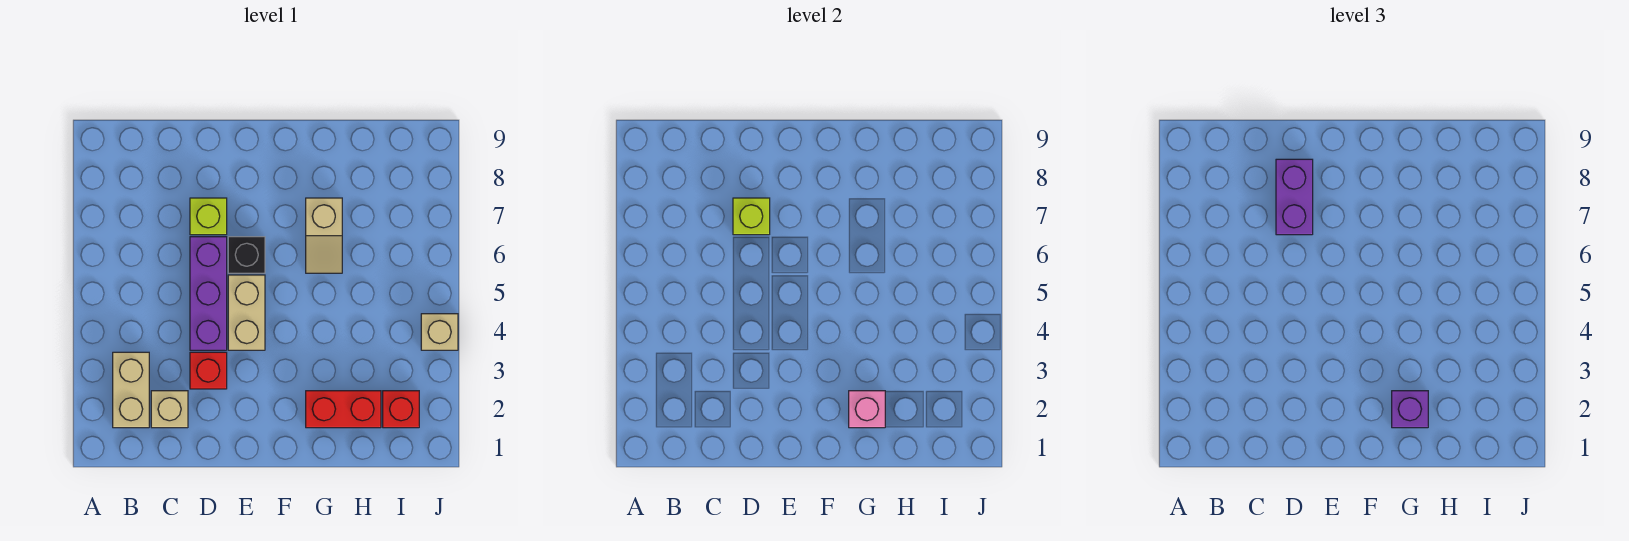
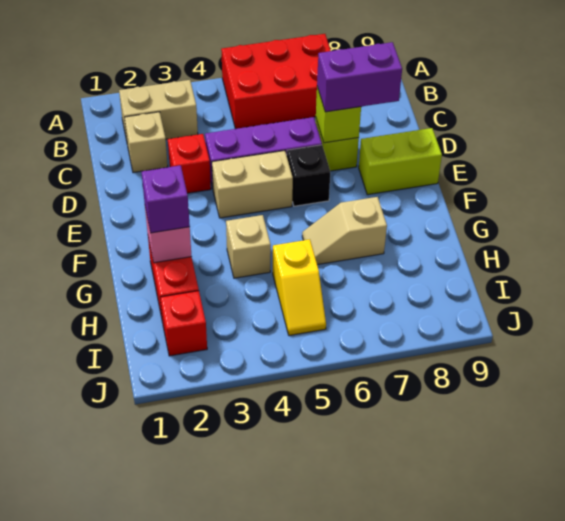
none -> red brick A5:B7 level 1
none -> lime brick E8:E9 level 1
none -> yellow slope H5:I5 level 1 top H
tan brick J4 level 1 -> tan brick G4 level 1

